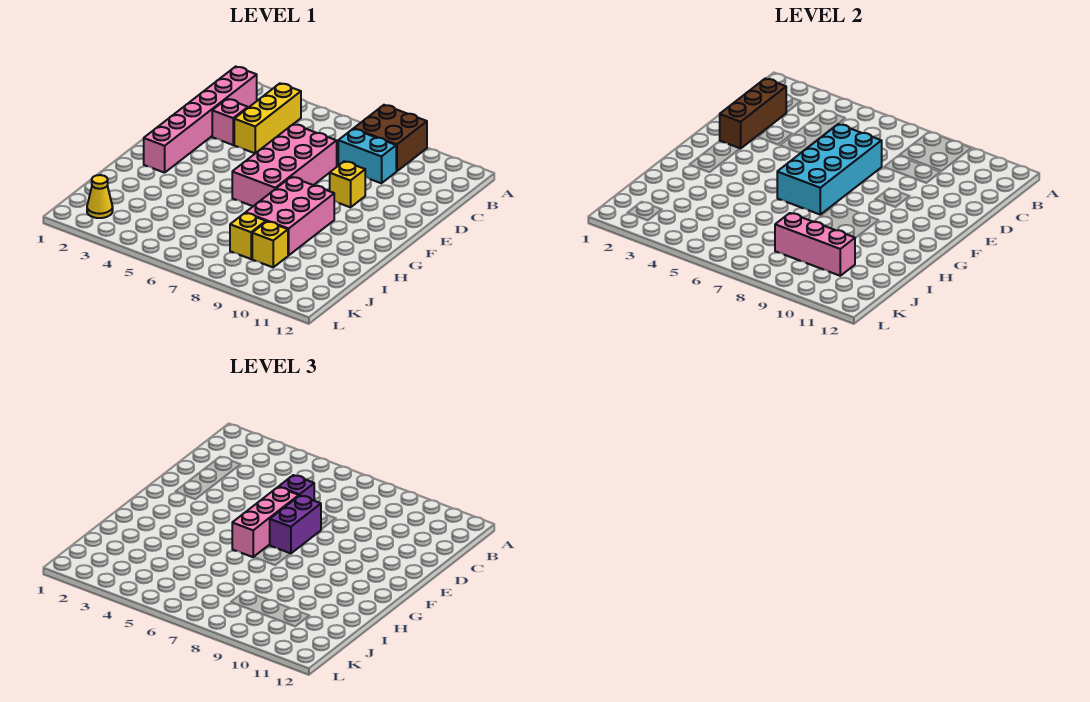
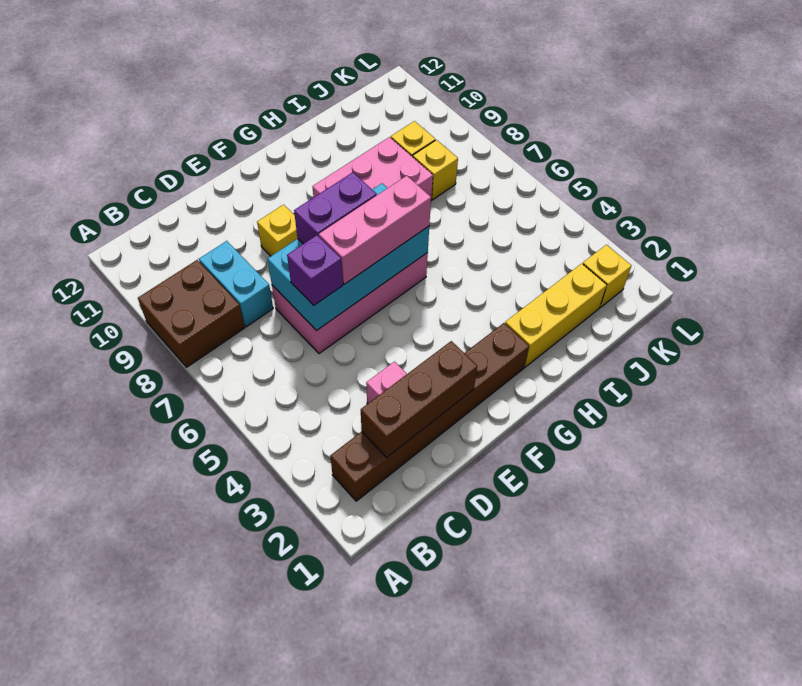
pink brick B2:G2 level 1 -> brown brick B2:G2 level 1
yellow brick B4:D4 level 1 -> yellow brick H2:J2 level 1
pink brick J8:J10 level 2 -> none
yellow cone K2 level 1 -> yellow brick K2 level 1

